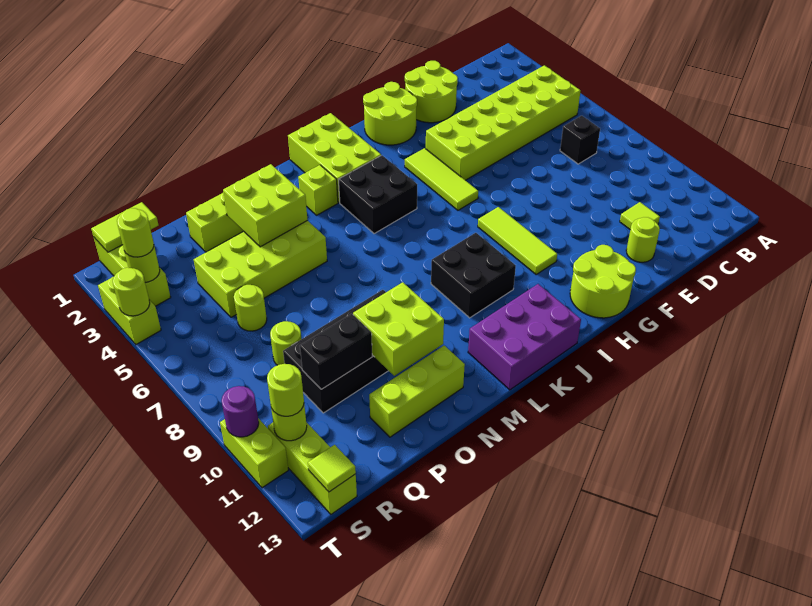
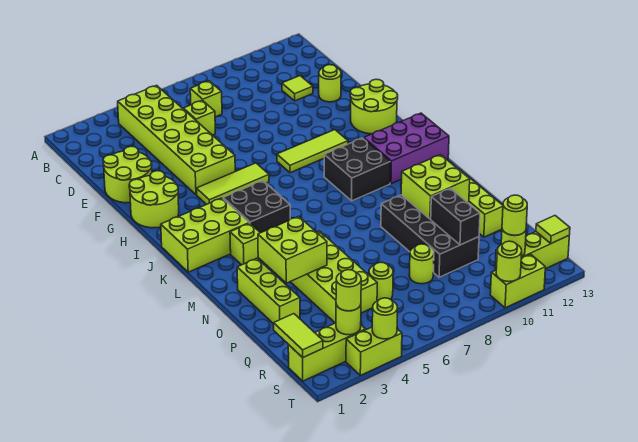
black brick C7 level 1 -> lime brick C7 level 1
none -> lime brick D6 level 1
purple brick J12:L13 level 1 -> purple brick J11:K13 level 1
purple round brick T10 level 2 -> lime round brick T10 level 2

